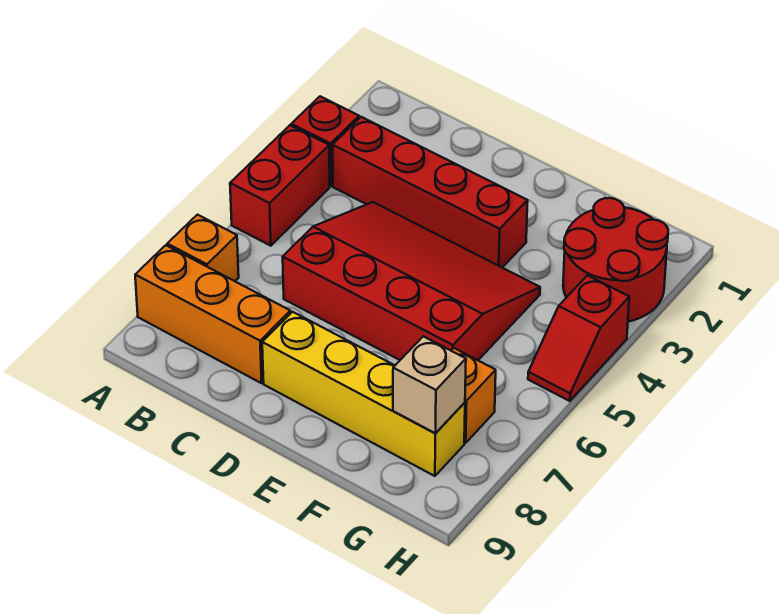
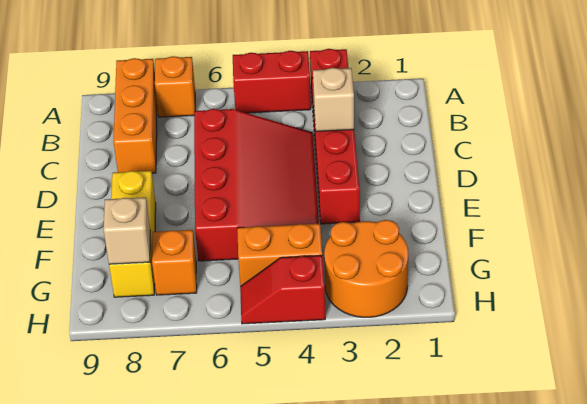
none -> tan brick C3 level 2
yellow brick D8:G8 level 1 -> yellow brick E8:G8 level 1
red round brick G2:H3 level 1 -> orange round brick G2:H3 level 1
none -> orange brick G4:G5 level 1

